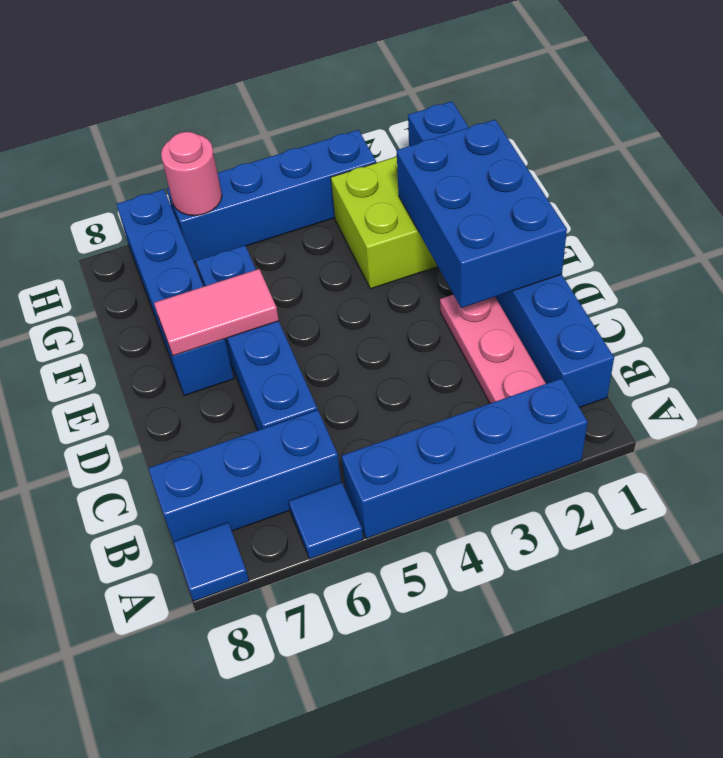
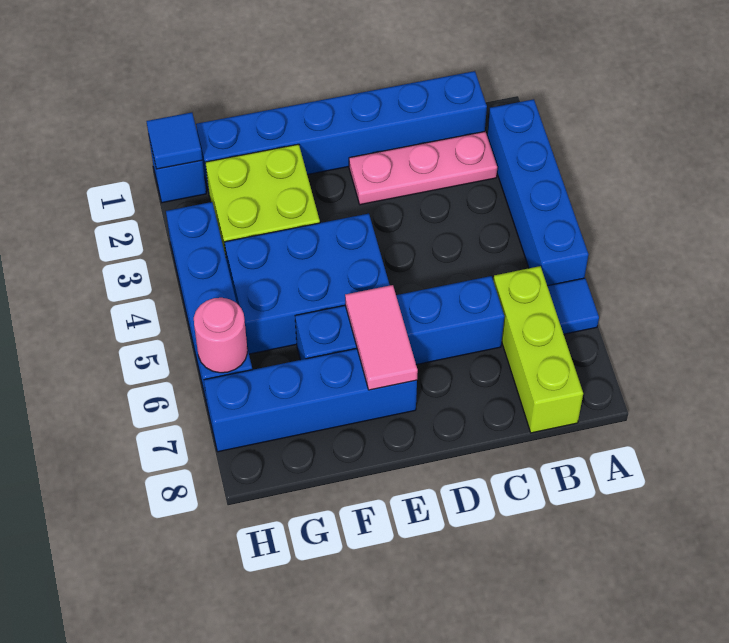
blue tile A8 level 1 -> blue tile H1 level 2
blue brick B6:B8 level 1 -> lime brick B6:B8 level 1
blue brick D1:F2 level 2 -> blue brick E4:G5 level 1

